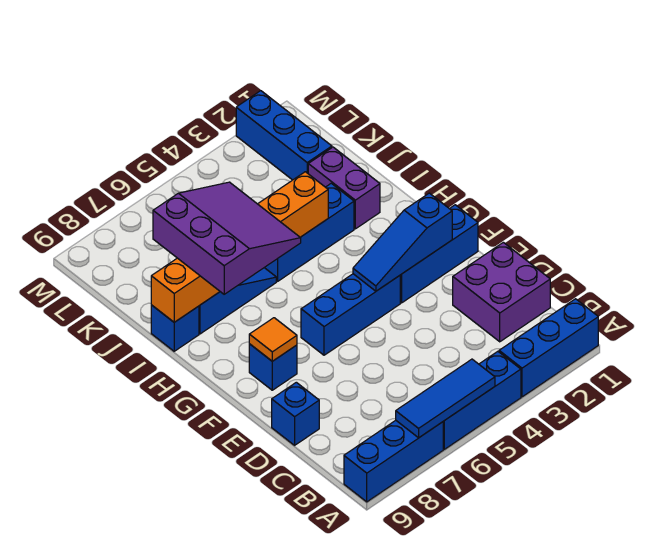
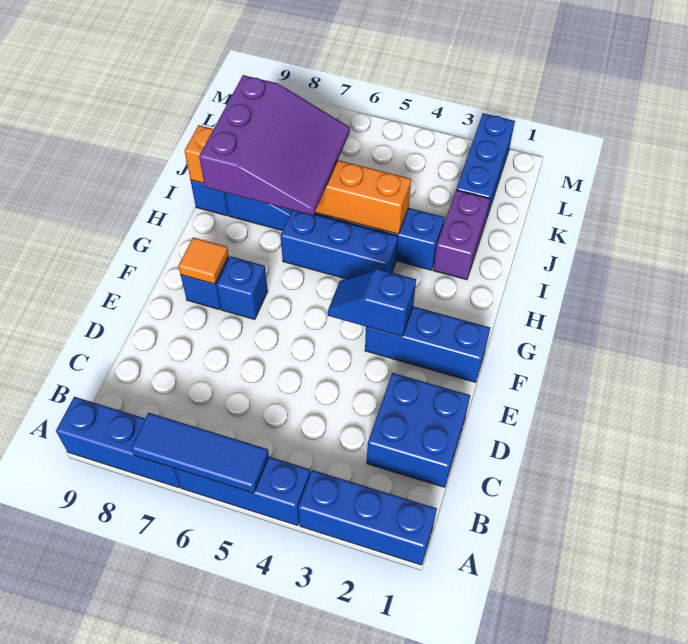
purple brick C1:D2 level 1 -> blue brick C1:D2 level 1
blue brick D9 level 1 -> blue brick F7 level 1
blue slope F2:F4 level 2 top 2 -> blue slope F3:F4 level 2 top 3
blue brick F4:F6 level 1 -> blue brick H4:H6 level 1

